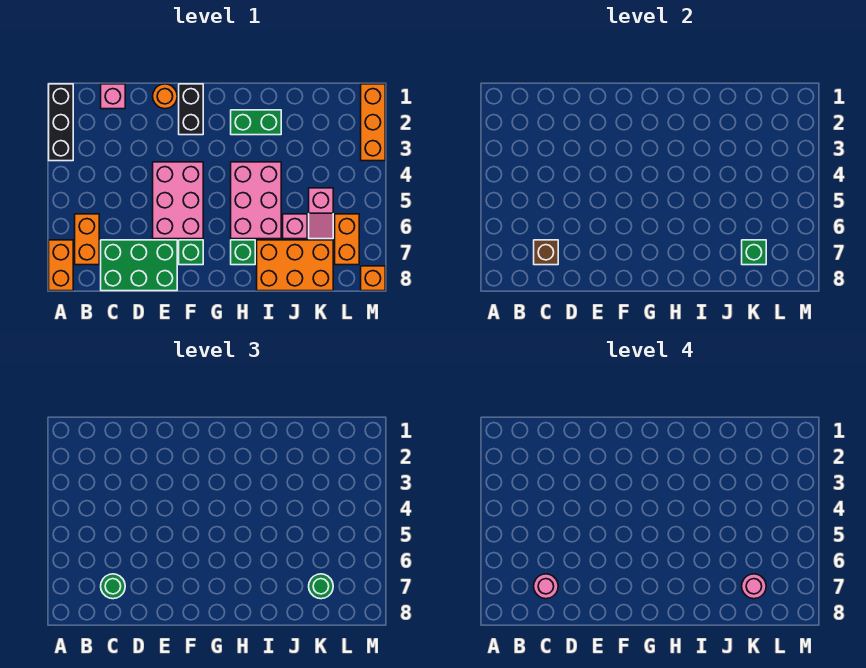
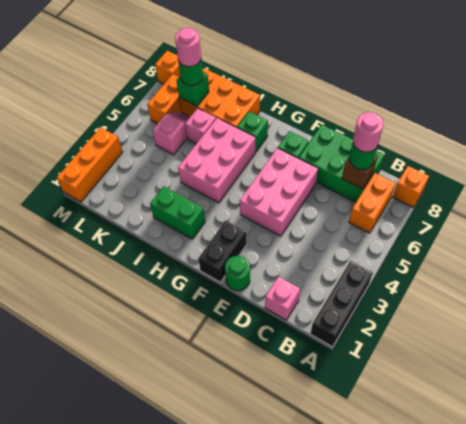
orange brick A7:A8 level 1 -> orange brick A8 level 1
orange round brick E1 level 1 -> green round brick E1 level 1

